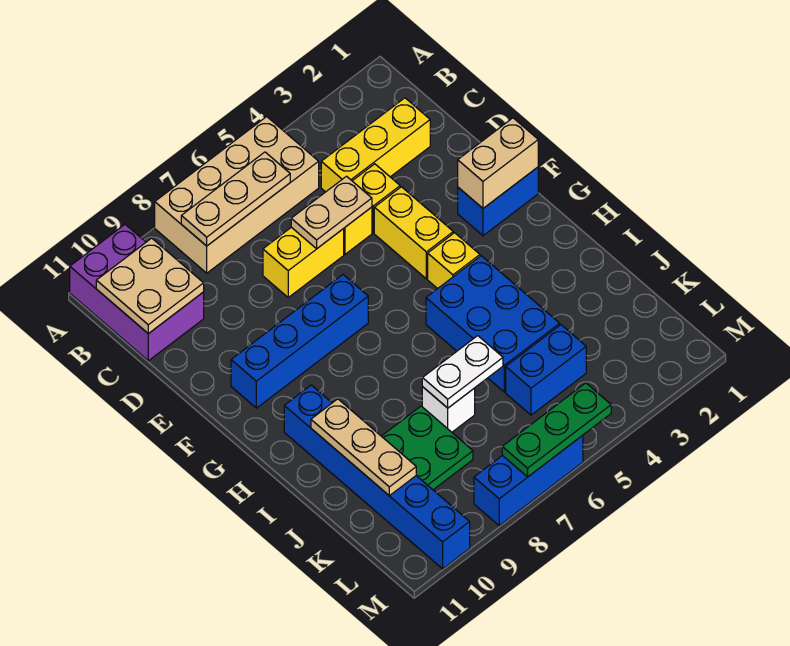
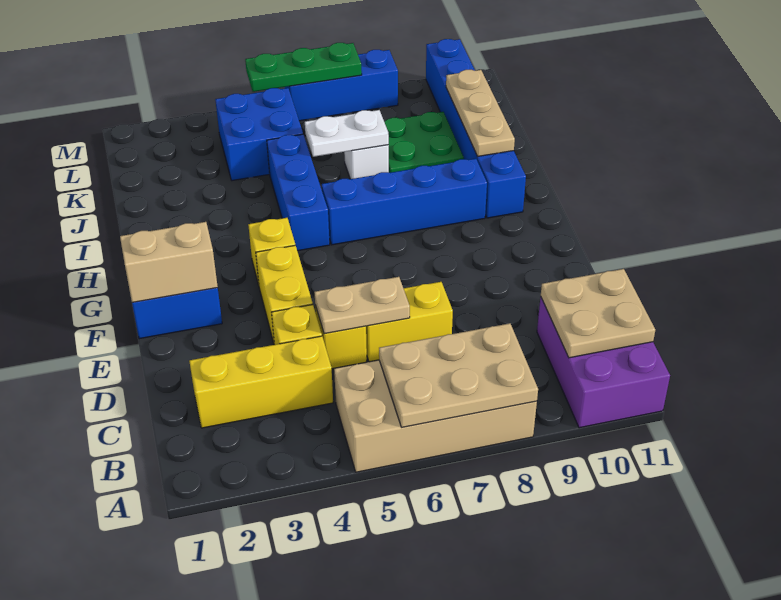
tan plate B6:B8 level 2 -> tan plate A6:B8 level 2
blue brick F7:F10 level 1 -> blue brick H6:H9 level 1
blue brick H4:J5 level 1 -> blue brick H5:J5 level 1
blue brick K4:K5 level 1 -> blue brick K4:L5 level 1

